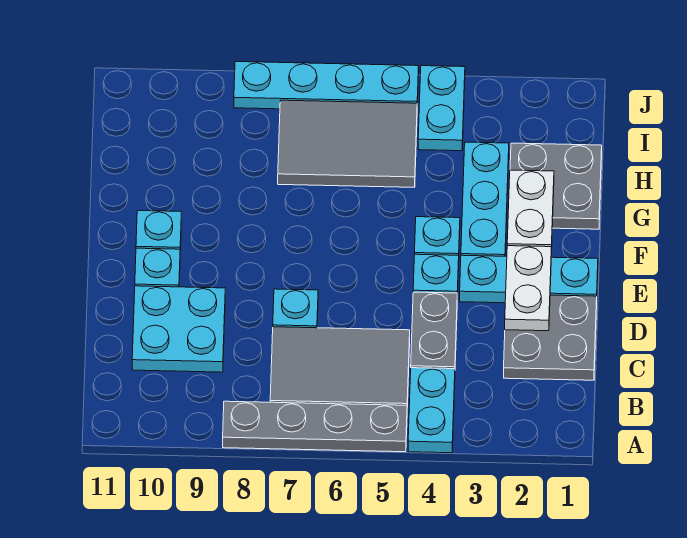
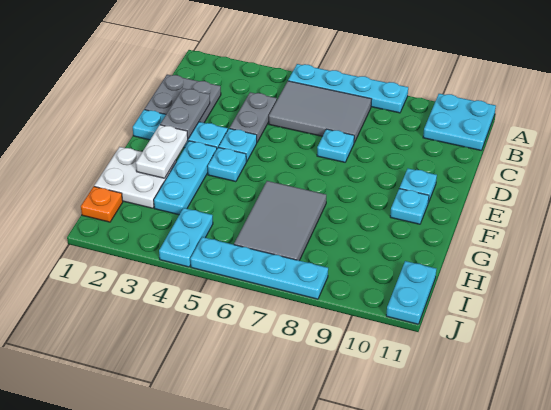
cyan plate A4:B4 level 1 -> cyan plate I11:J11 level 1
grey plate A5:A8 level 1 -> cyan plate A5:A8 level 1
cyan plate C9:D10 level 1 -> cyan plate A10:B11 level 1
white plate D2:E2 level 2 -> grey plate D2:E2 level 2
grey plate G1:H2 level 1 -> white plate G1:H2 level 1
grey tile H5:I7 level 1 -> grey tile G6:I7 level 1
none -> orange plate I1 level 1

